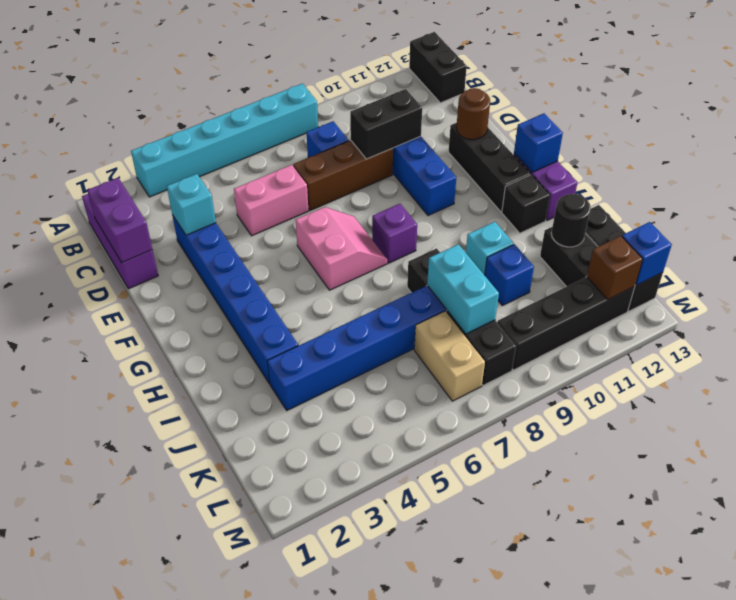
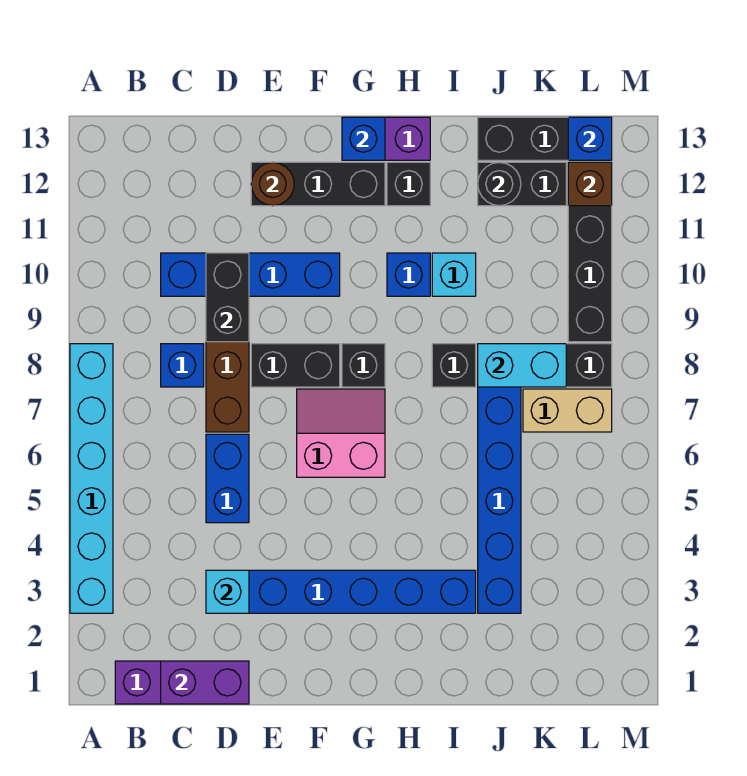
black brick A13:B13 level 1 -> black brick E8:F8 level 1
pink brick D5:D6 level 1 -> blue brick D5:D6 level 1
purple brick G8 level 1 -> black brick G8 level 1
blue brick J10 level 1 -> blue brick H10 level 1

